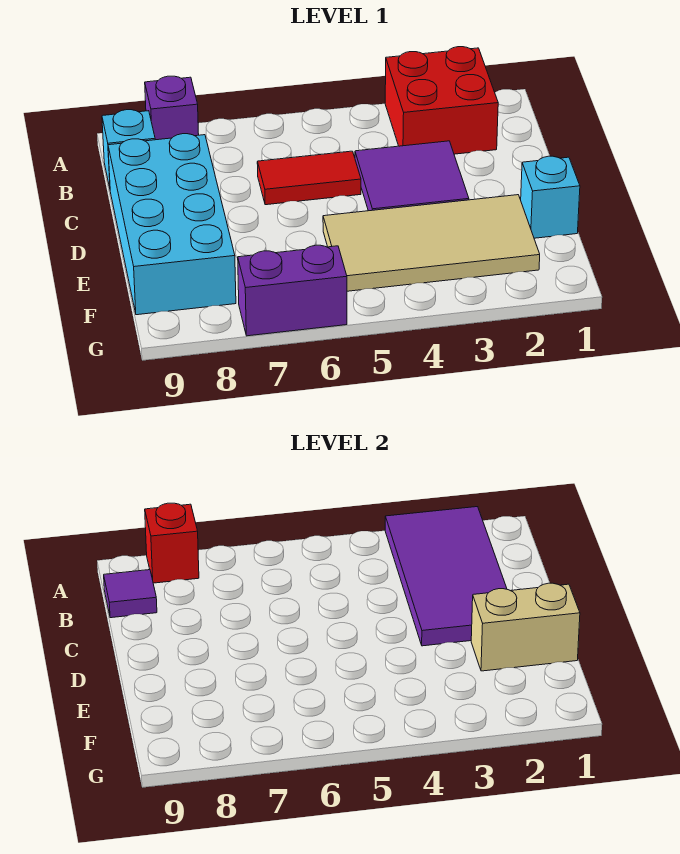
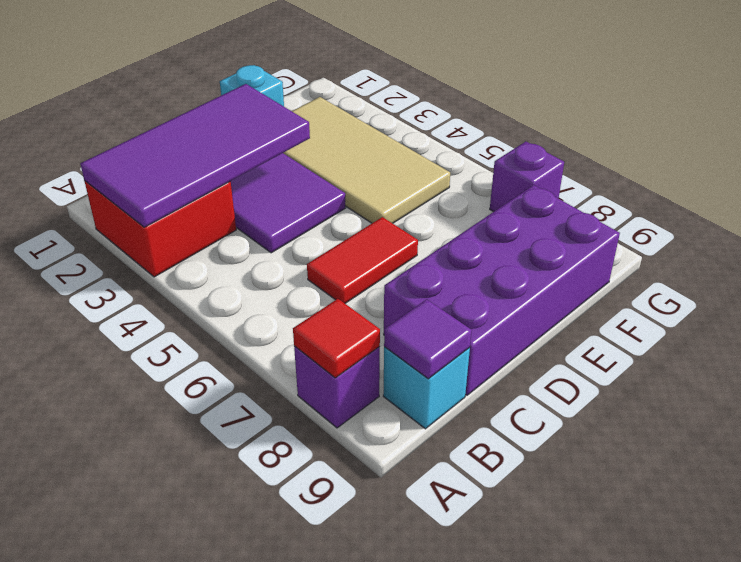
red brick A8 level 2 -> red tile A8 level 2
red tile C5:C6 level 1 -> red tile C6:D6 level 1
cyan brick C8:F9 level 1 -> purple brick C8:F9 level 1
tan brick E1:E2 level 2 -> none
purple brick G6:G7 level 1 -> purple brick G7 level 1

